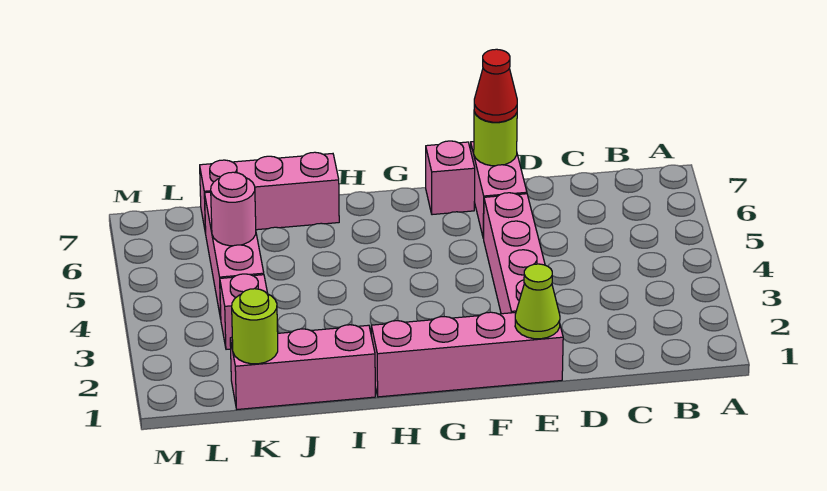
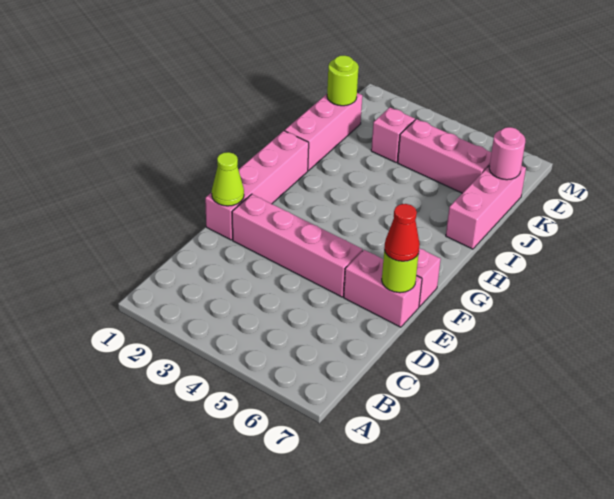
pink round brick K5 level 2 -> pink round brick K7 level 2

